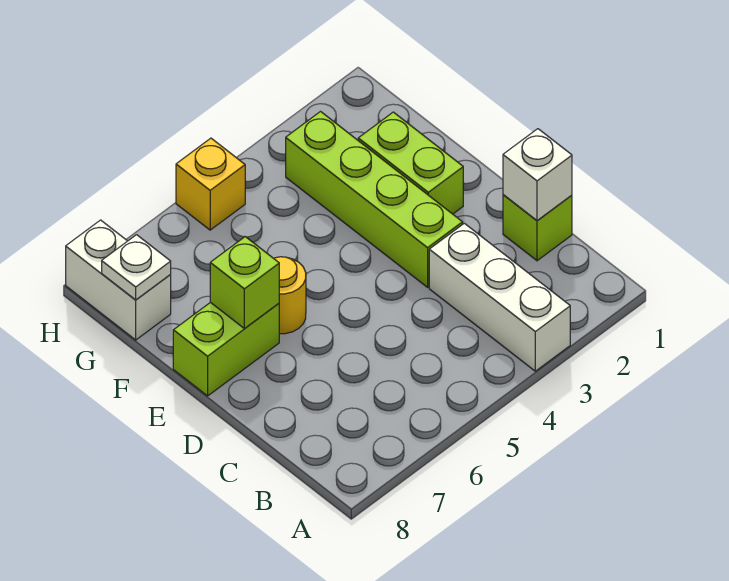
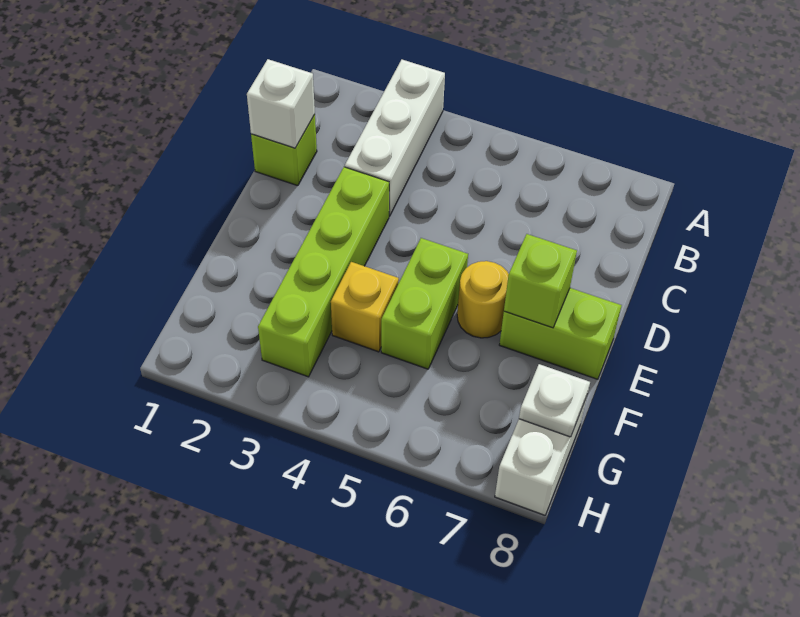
lime brick E2:F2 level 1 -> lime brick E5:F5 level 1
yellow brick H5 level 1 -> yellow brick F4 level 1

